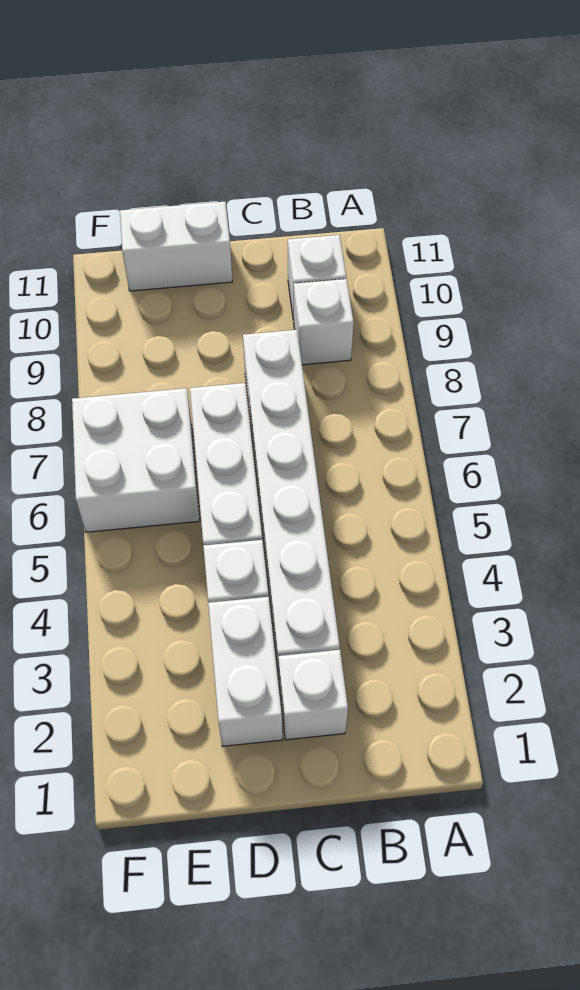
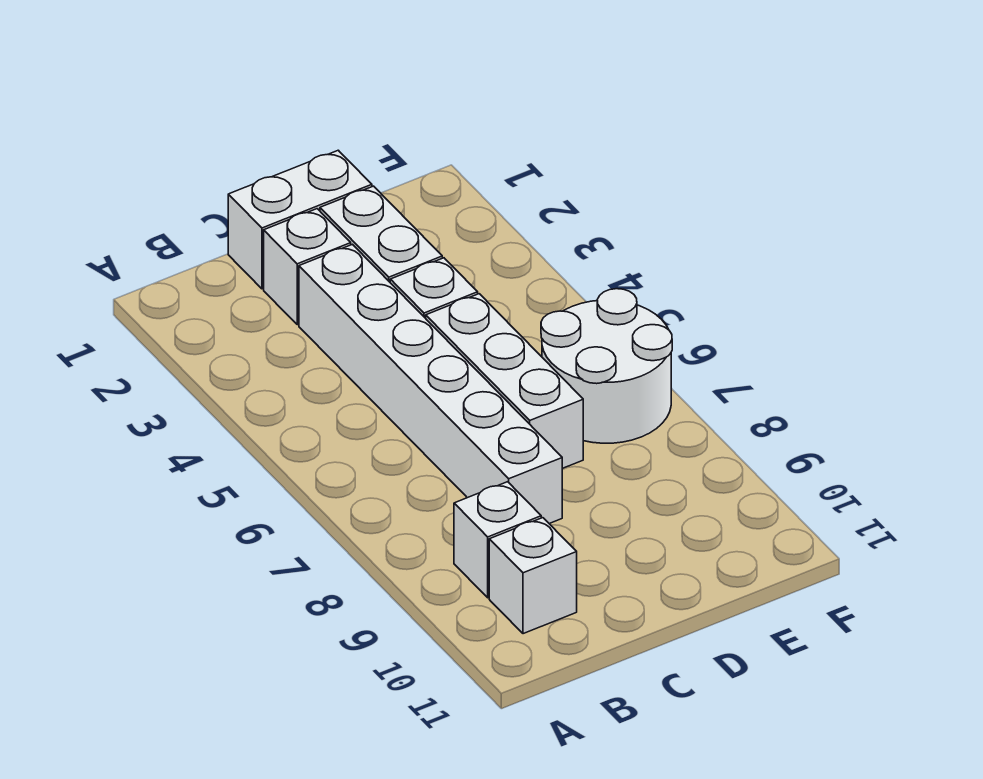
white brick D11:E11 level 1 -> white brick C1:D1 level 1
white brick E6:F7 level 1 -> white round brick E6:F7 level 1

